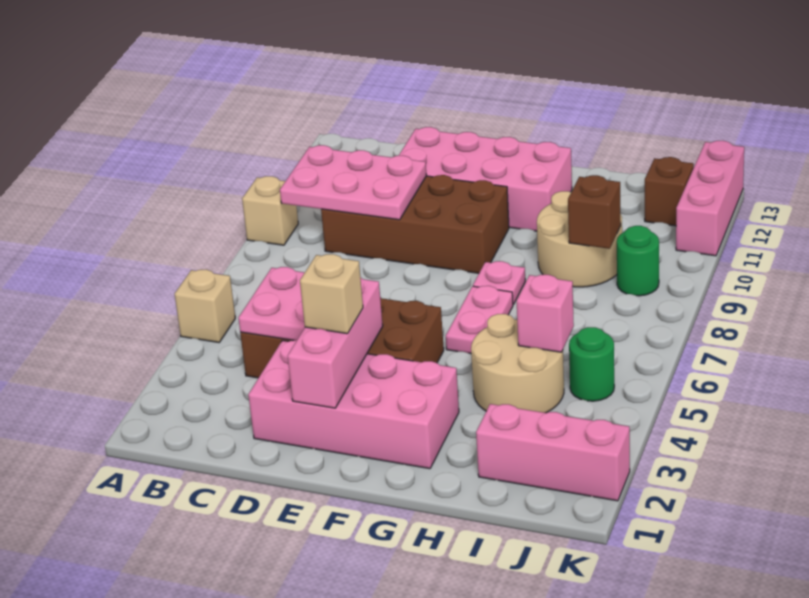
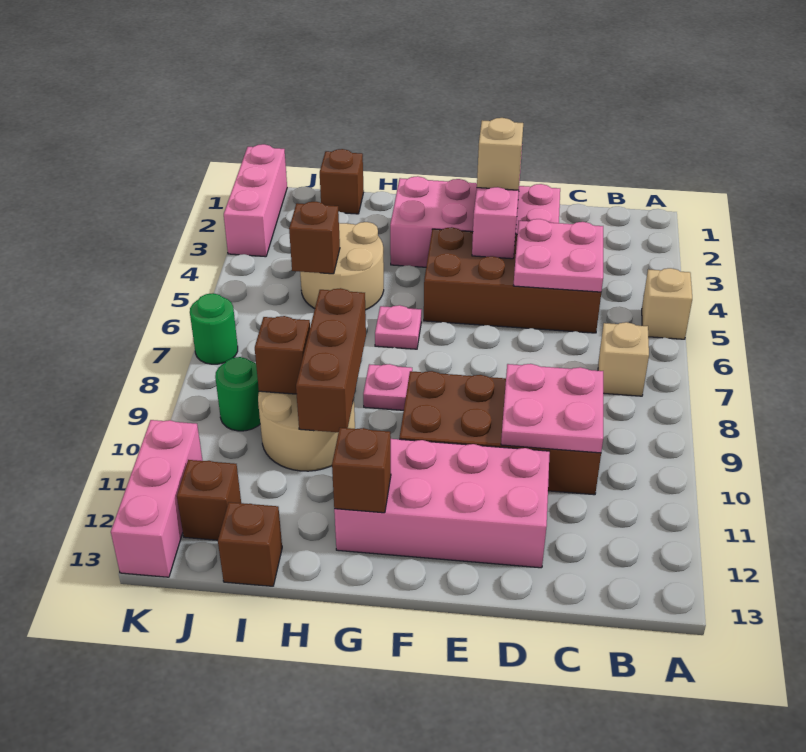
tan brick A9 level 1 -> tan brick B7 level 1
pink plate B9:D10 level 2 -> pink plate C9:D10 level 2
pink plate G6:G7 level 1 -> pink plate G6 level 1
none -> brown brick G12 level 2
none -> brown brick H8:H10 level 2
none -> brown brick I1 level 1
pink brick I2:K2 level 1 -> pink brick K1:K3 level 1
pink brick I5 level 2 -> brown brick I5 level 2
none -> brown brick I13 level 1
green round brick J5 level 1 -> green round brick K7 level 1

